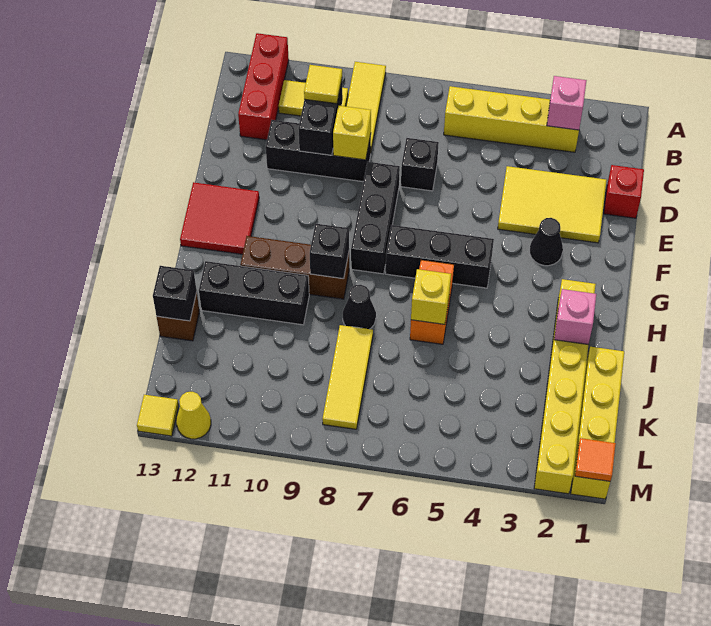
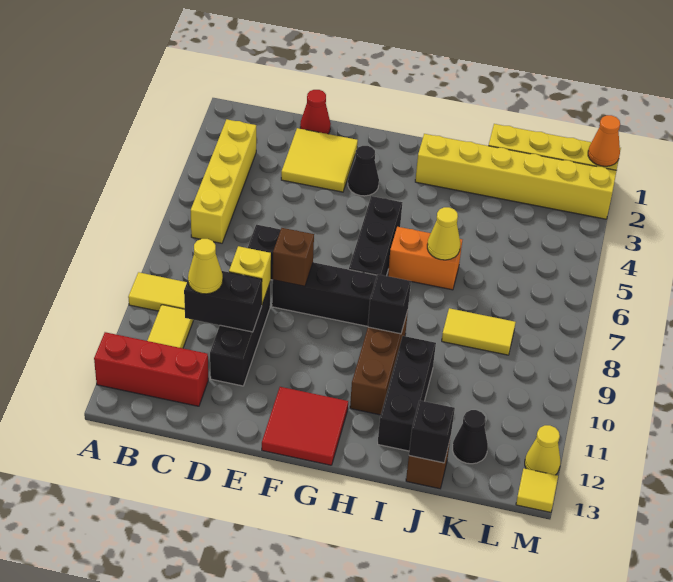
pink brick B3 level 2 -> none
yellow tile C10 level 3 -> yellow cone C10 level 3
red brick D1 level 1 -> red cone D1 level 1
yellow tile D2:E4 level 1 -> yellow tile D2:E3 level 1
none -> brown brick E8 level 2
pink brick I2 level 2 -> none
yellow brick I6 level 2 -> yellow cone I6 level 2
black cone I8 level 1 -> black cone K12 level 1
yellow tile J8:L8 level 1 -> yellow tile J8:K8 level 1
orange tile M1 level 2 -> orange cone M1 level 2

